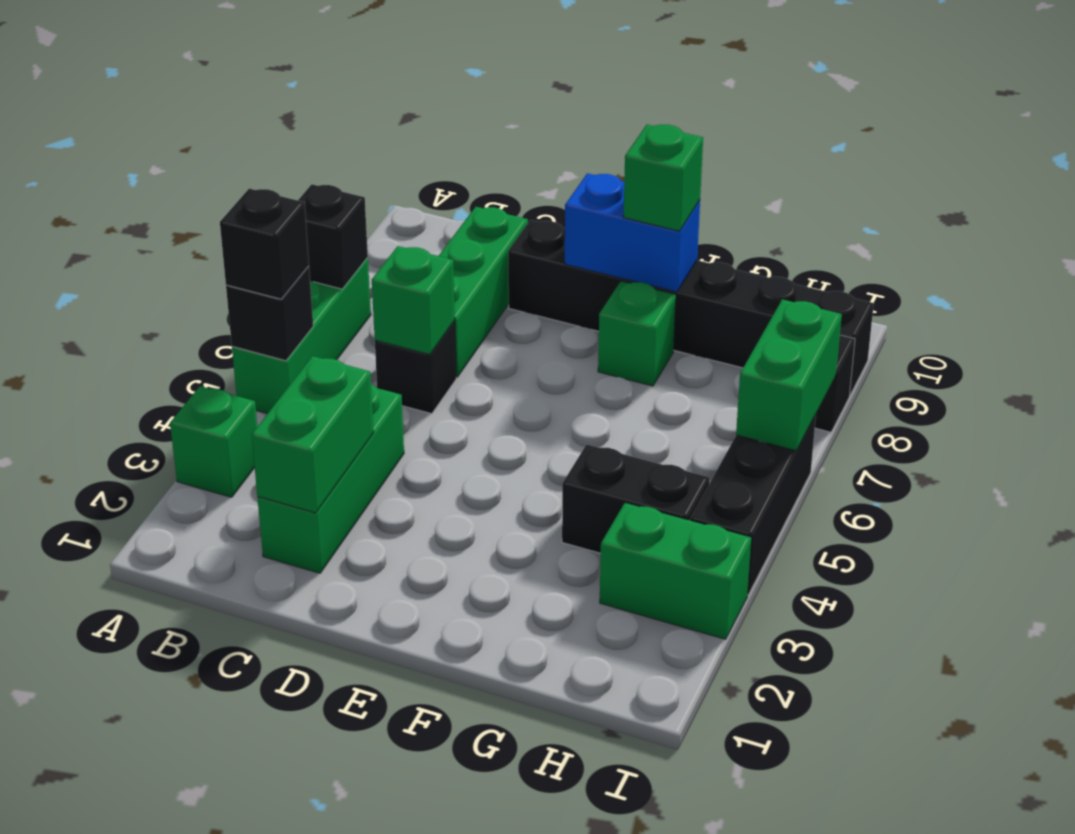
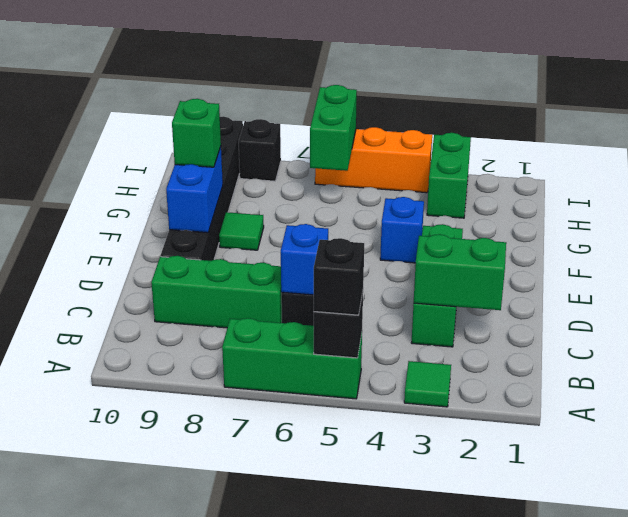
green brick A3 level 1 -> green tile A3 level 1
black brick A7 level 2 -> none
green brick C2:C4 level 1 -> green brick C3:E3 level 1
green brick C6 level 2 -> blue brick C6 level 2
none -> blue brick F4 level 1
green brick F8 level 1 -> green tile F8 level 1
black brick G4:H4 level 1 -> none
black brick I4:I6 level 1 -> orange brick I4:I6 level 1
green brick I6:I7 level 2 -> green brick H6:I6 level 2

